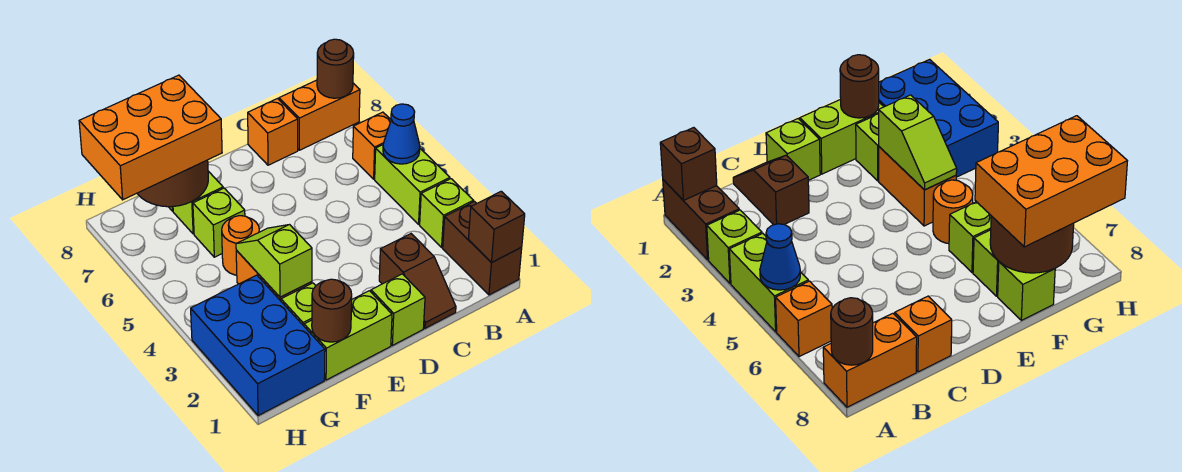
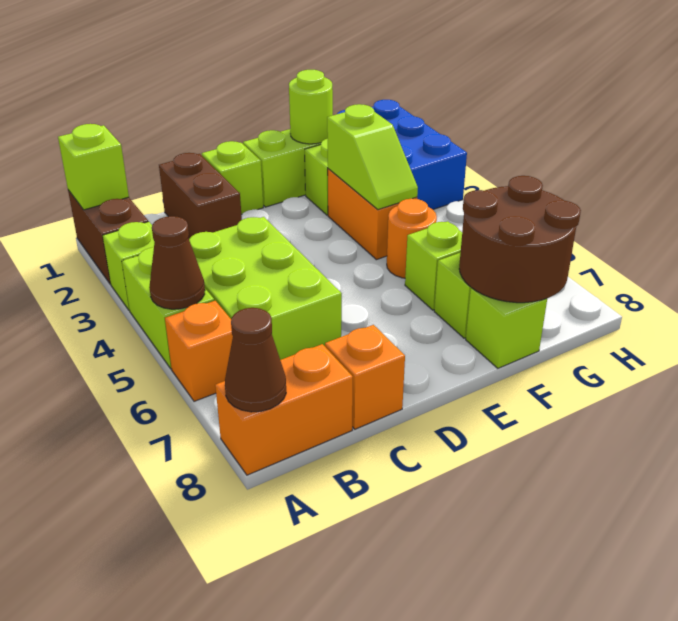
brown brick A1 level 2 -> lime brick A1 level 2
blue cone A5 level 2 -> brown cone A5 level 2
brown round brick A8 level 2 -> brown cone A8 level 2
none -> lime brick B4:C6 level 1
brown slope C1:C2 level 1 top 2 -> brown brick C1:C2 level 1
brown round brick F1 level 2 -> lime round brick F1 level 2
orange brick F7:H8 level 3 -> none

